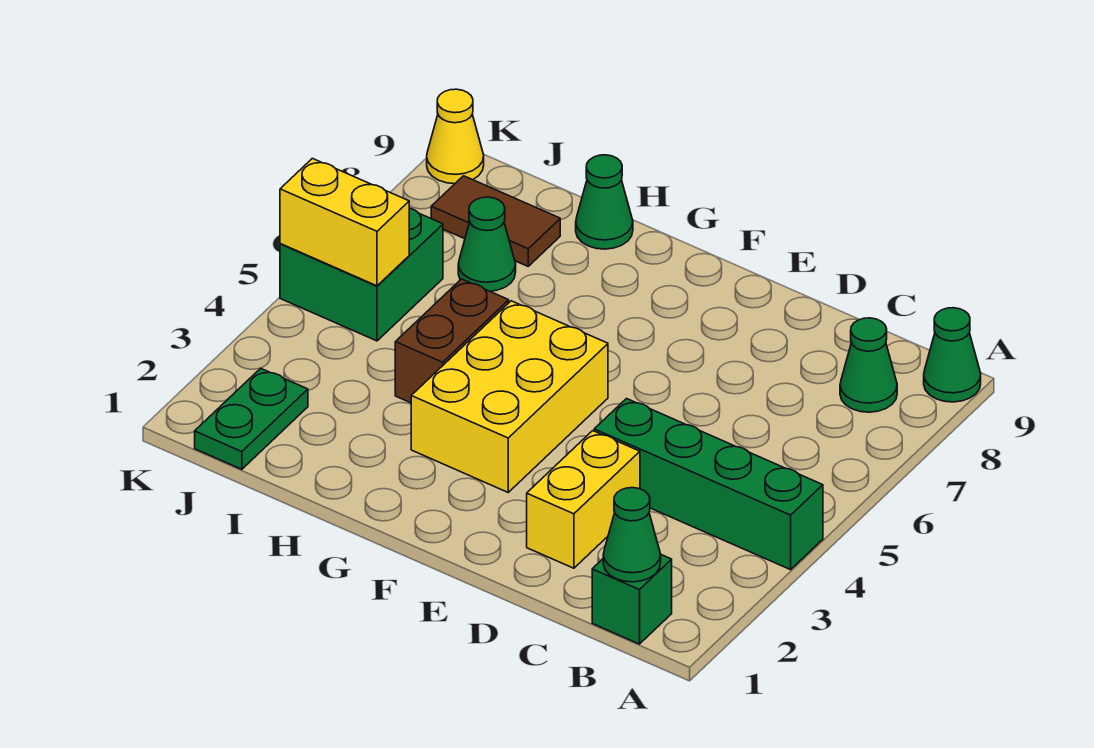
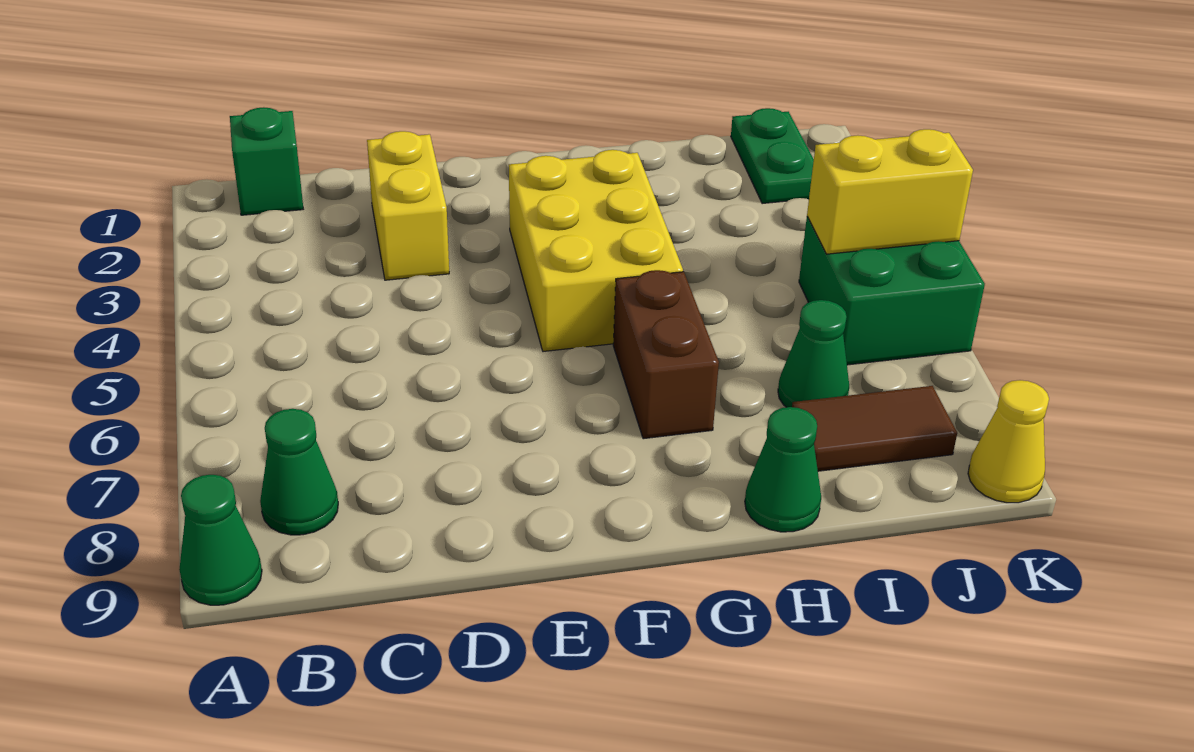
green brick A4:D4 level 1 -> none
green cone B1 level 2 -> none
brown brick H4:H5 level 1 -> brown brick G6:G7 level 1

